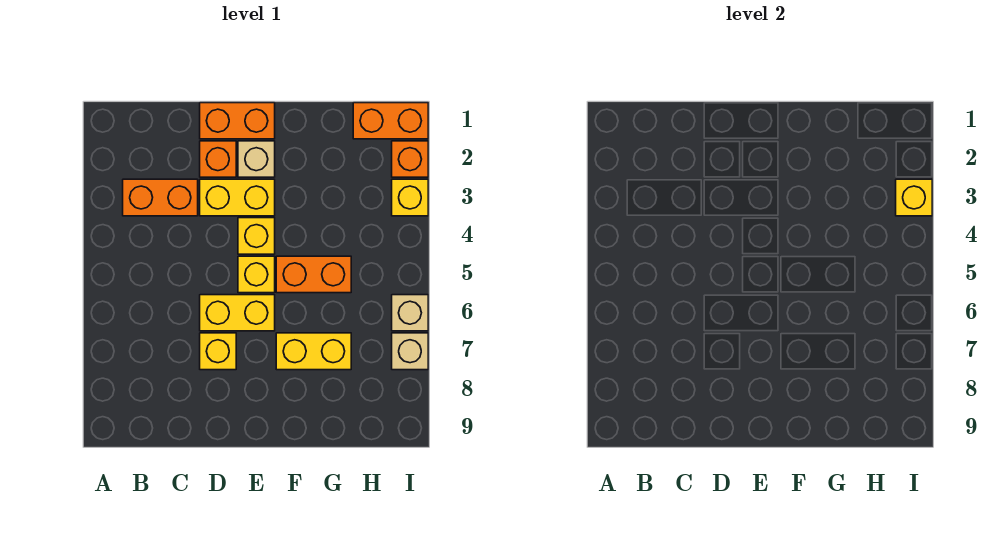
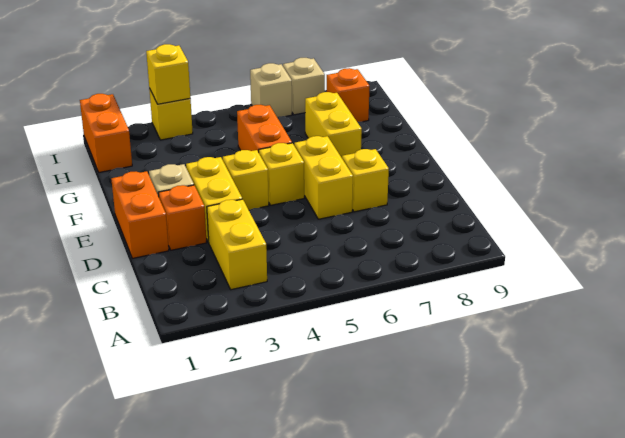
orange brick B3:C3 level 1 -> yellow brick B3:C3 level 1
orange brick I2 level 1 -> orange brick H8 level 1

